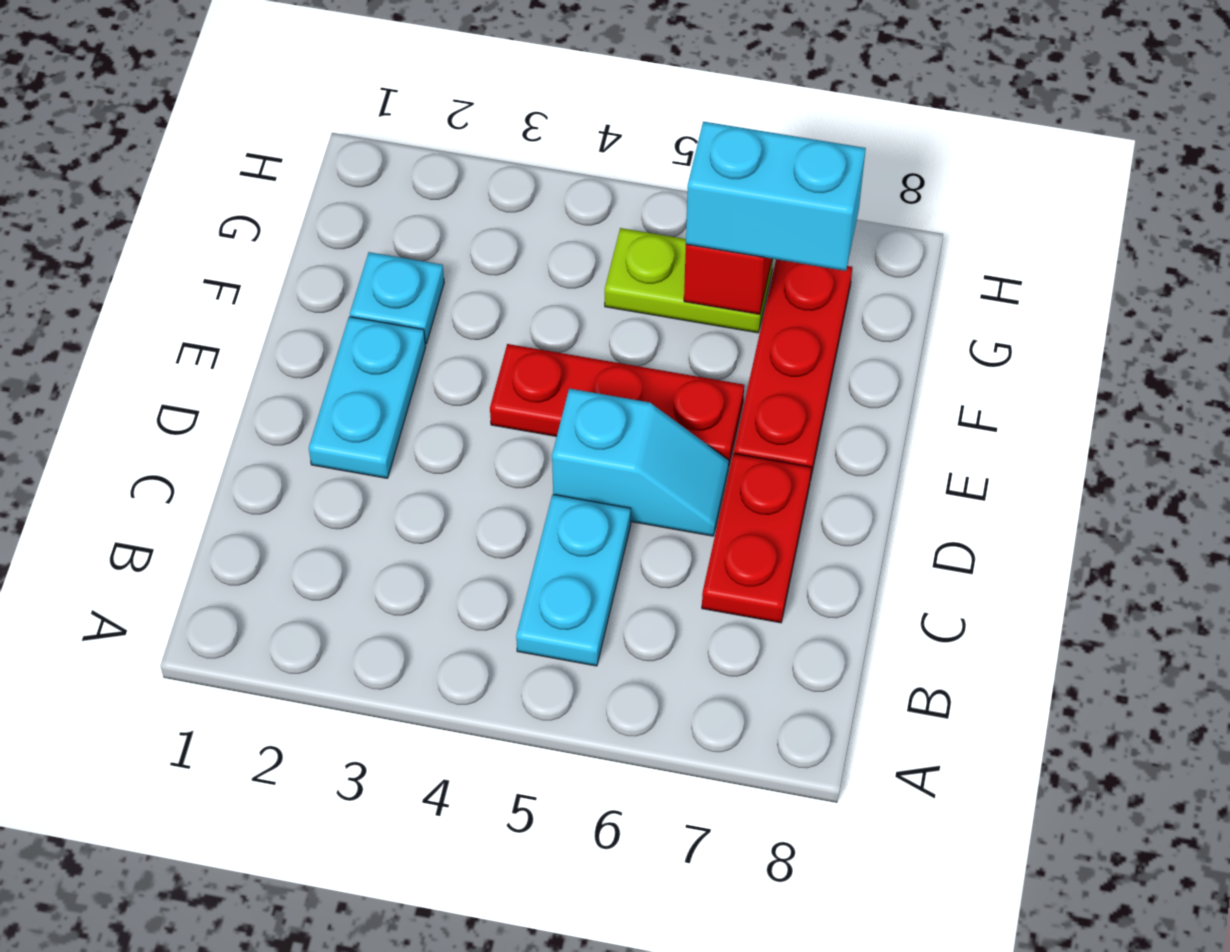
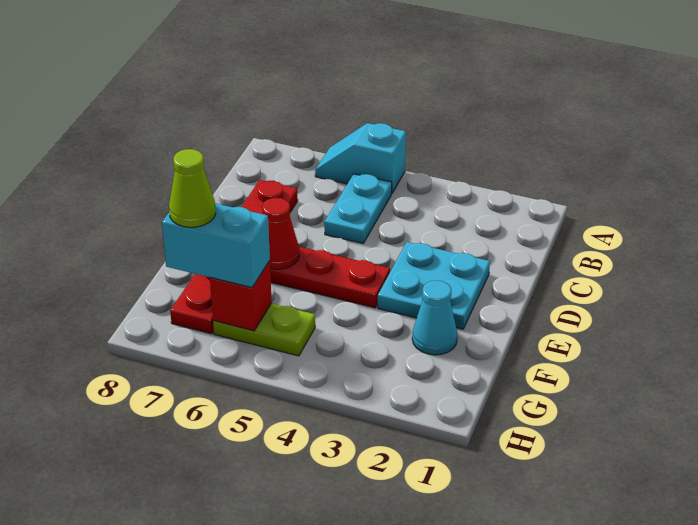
cyan plate D2:E2 level 1 -> cyan plate D2:E3 level 1
cyan slope D5:D6 level 1 top 5 -> cyan slope A5:A6 level 1 top 5
none -> red cone E6 level 2
cyan plate F2 level 1 -> cyan cone F2 level 1
none -> lime cone G7 level 4

